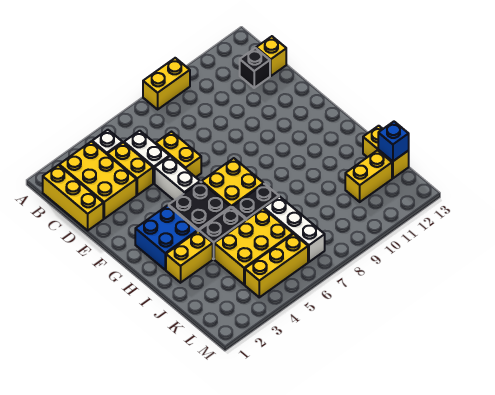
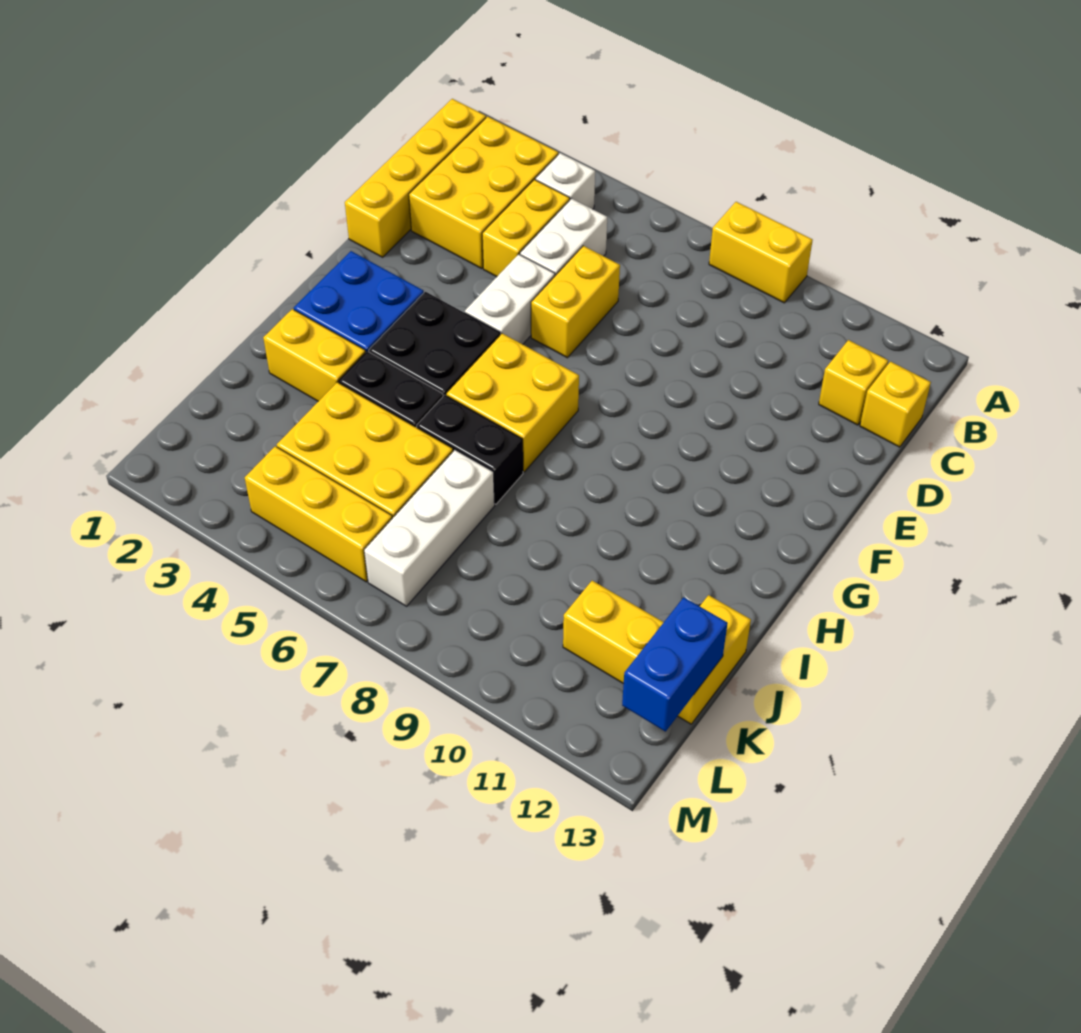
yellow brick B1:D1 level 1 -> yellow brick B1:E1 level 1
black brick C12 level 1 -> yellow brick C12 level 1
blue brick K13 level 2 -> blue brick K13:L13 level 2

